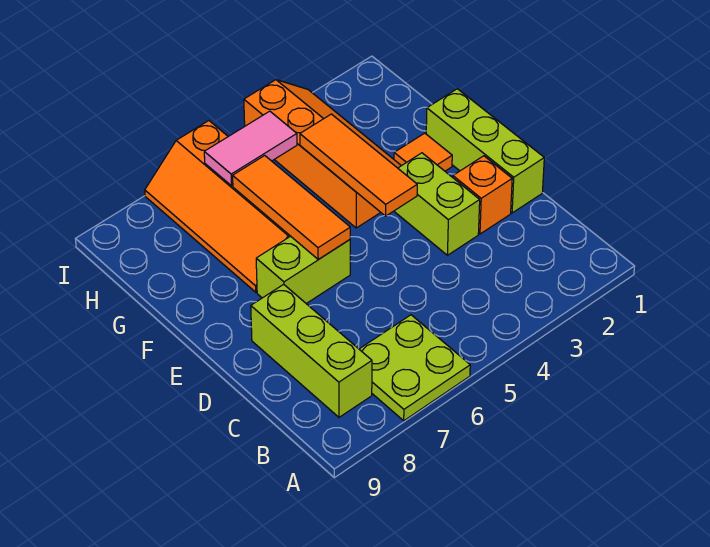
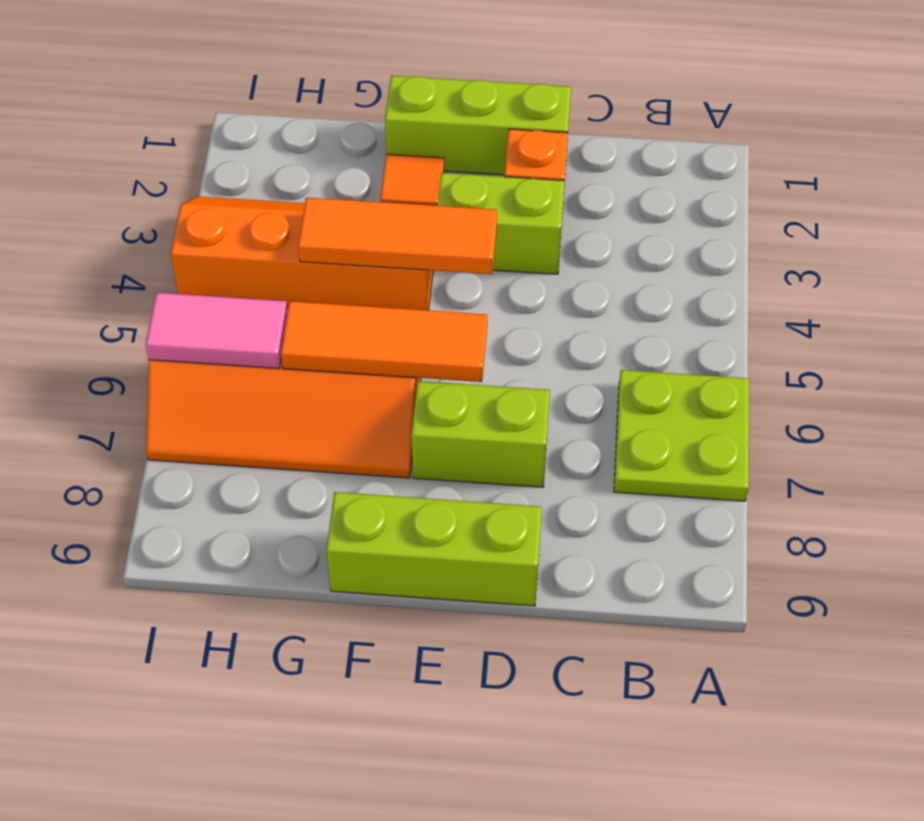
lime brick B8:D8 level 1 -> lime brick D9:F9 level 1
lime brick E6:E7 level 1 -> lime brick D7:E7 level 1
pink tile H5:H6 level 2 -> pink tile H6:I6 level 2

